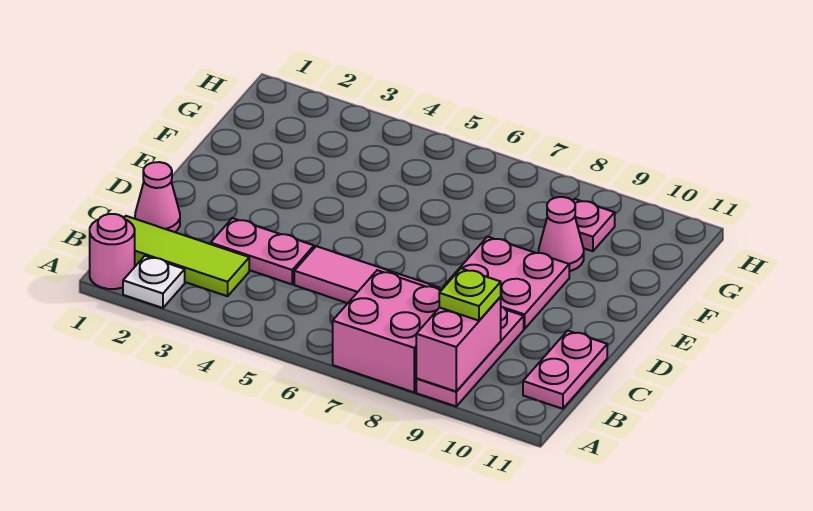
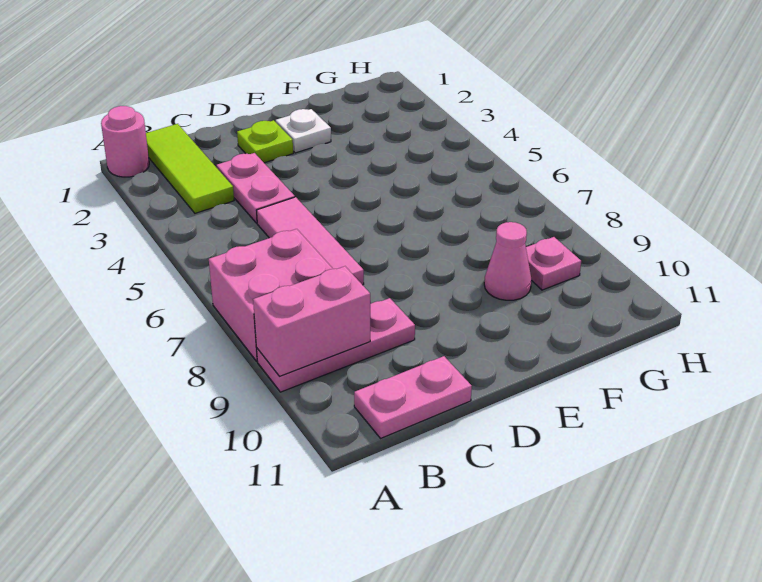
white plate A2 level 1 -> white plate E2 level 1
lime plate B9 level 3 -> lime plate D2 level 1
pink cone C1 level 1 -> none
pink plate D8:E9 level 1 -> none

